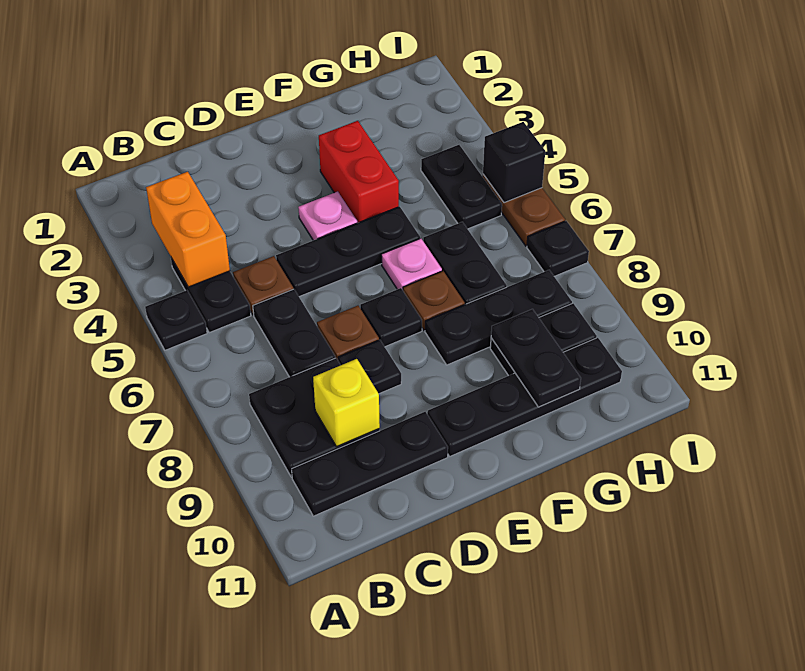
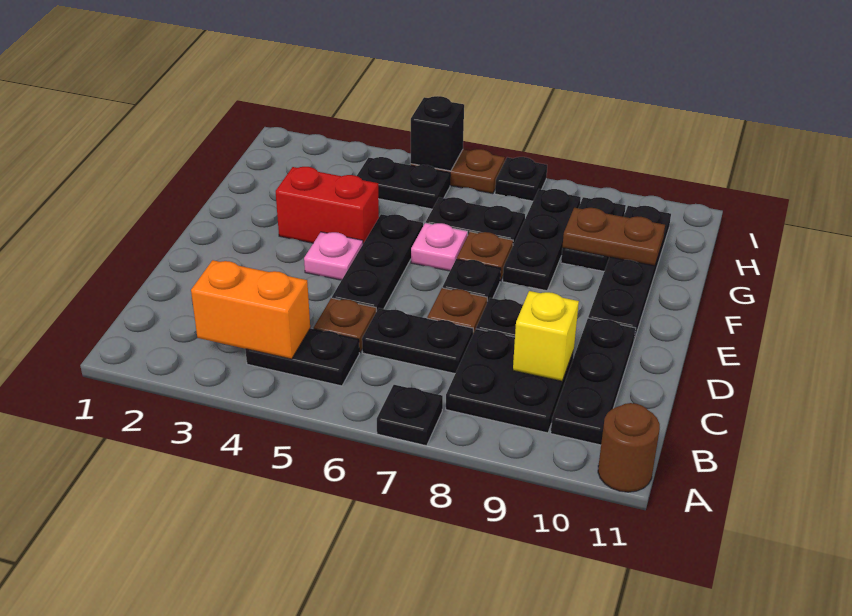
black plate A5 level 1 -> black plate A7 level 1
none -> brown round brick A11 level 1
black plate G9:G10 level 2 -> brown plate G9:G10 level 2

